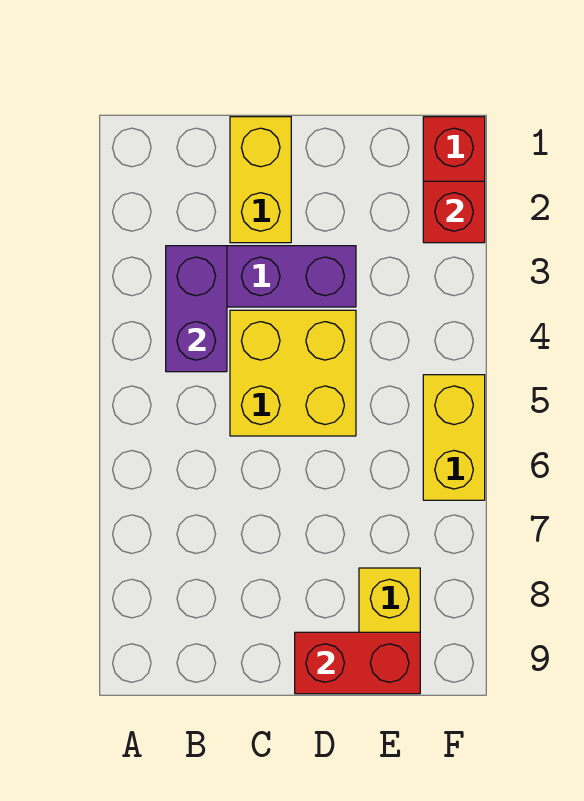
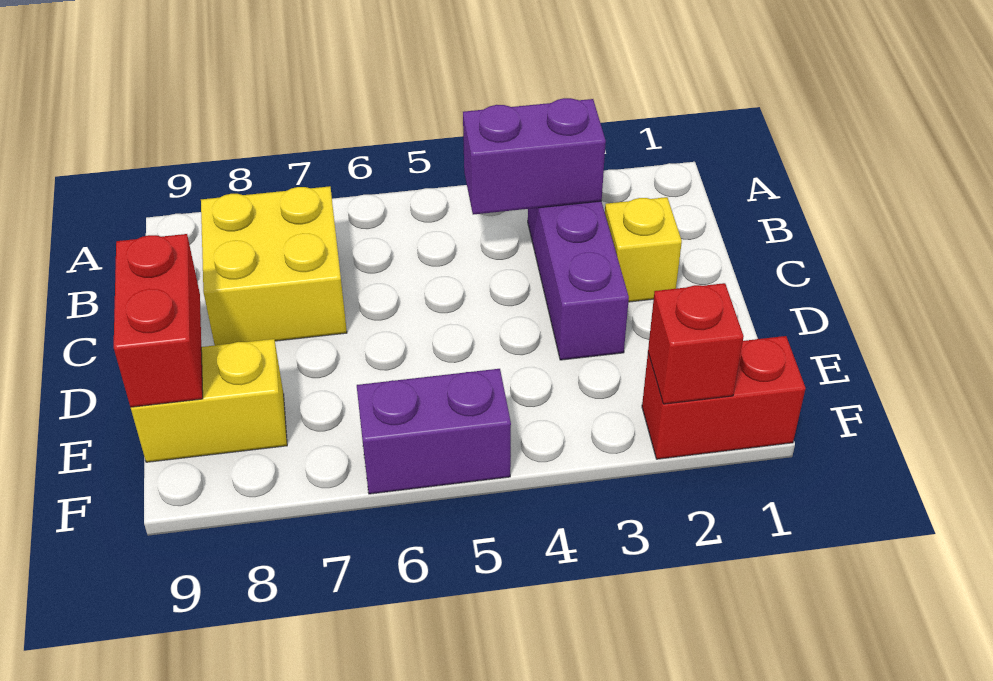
yellow brick C1:C2 level 1 -> yellow brick C2 level 1
yellow brick C4:D5 level 1 -> yellow brick B7:C8 level 1
yellow brick F5:F6 level 1 -> purple brick F5:F6 level 1

